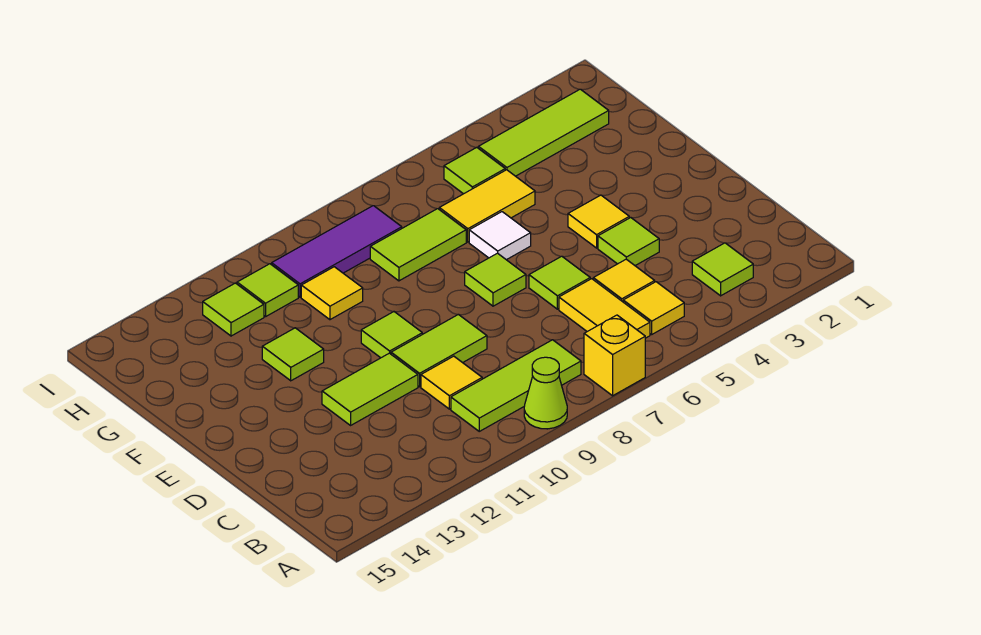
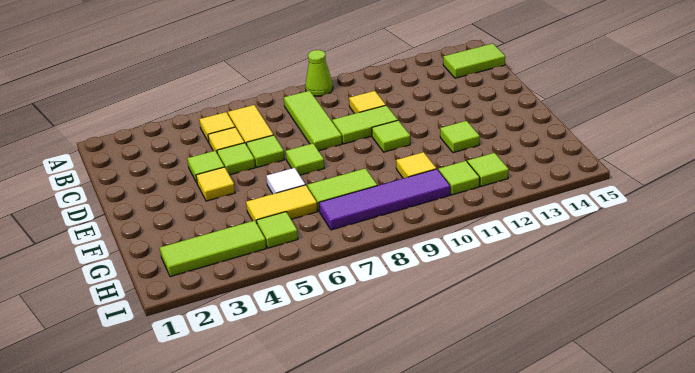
yellow brick A7 level 1 -> none
lime tile B3 level 1 -> lime tile D5 level 1
lime tile B8:B10 level 1 -> lime tile B8:D8 level 1
lime tile D11:D12 level 1 -> lime tile B14:B15 level 1
purple tile H8:H10 level 1 -> purple tile H7:H10 level 1

